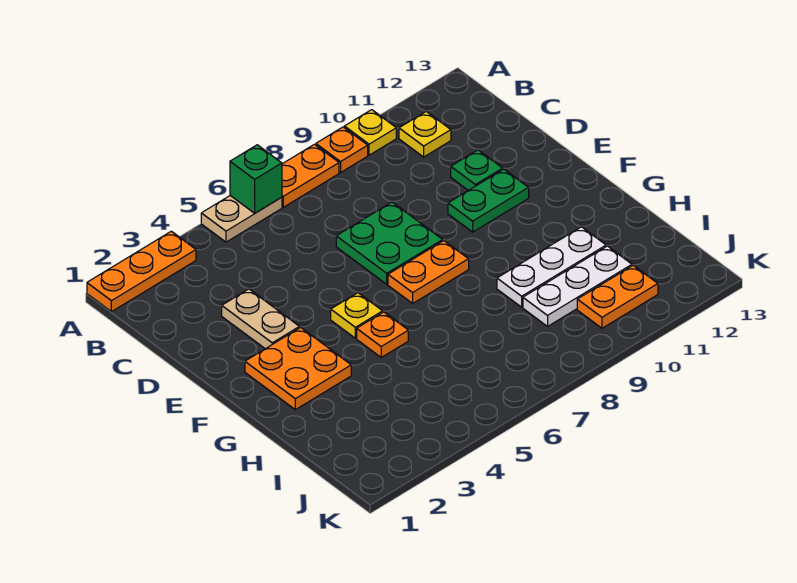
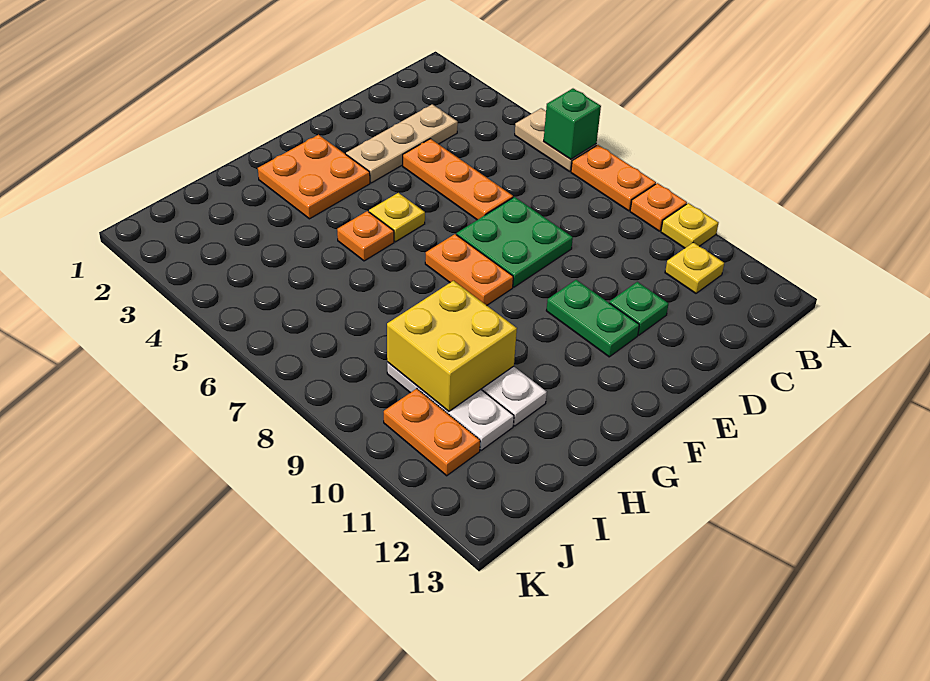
orange plate A1:A3 level 1 -> orange plate D4:D6 level 1
tan plate D3:E3 level 1 -> tan plate C3:E3 level 1
none -> yellow brick H9:I10 level 2

